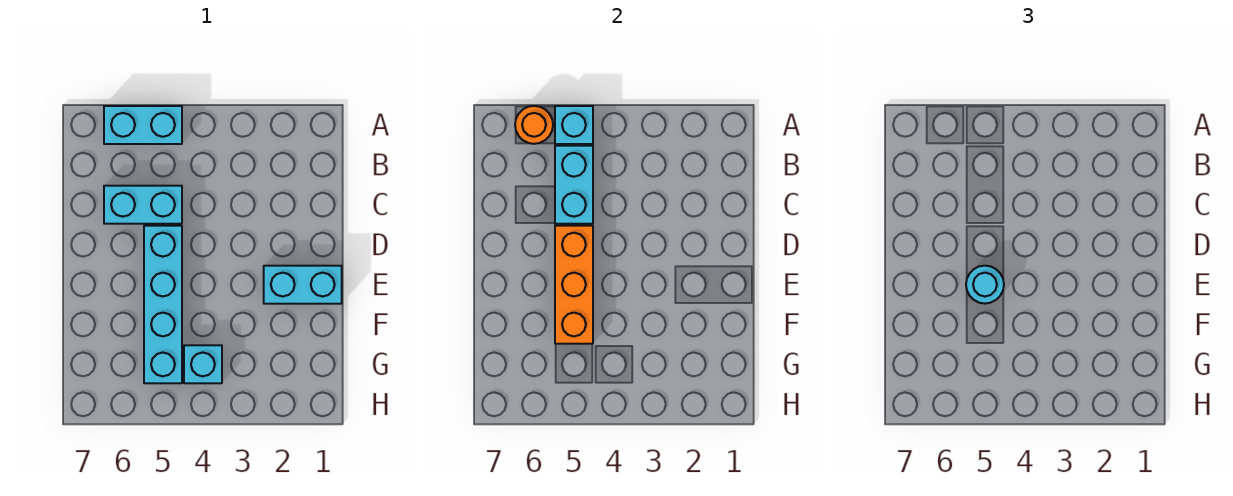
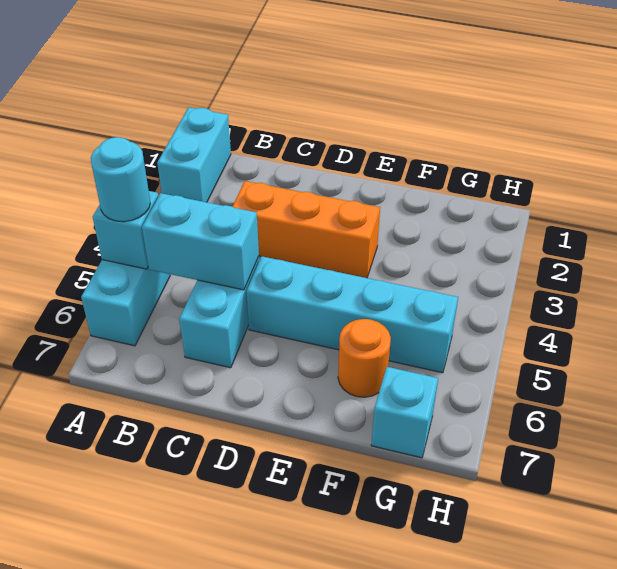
orange round brick A6 level 2 -> orange round brick F6 level 1
orange brick D5:F5 level 2 -> orange brick C3:E3 level 1
cyan brick E1:E2 level 1 -> cyan brick A1:A2 level 1
cyan round brick E5 level 3 -> cyan round brick A5 level 3
cyan brick G4 level 1 -> cyan brick G7 level 1

